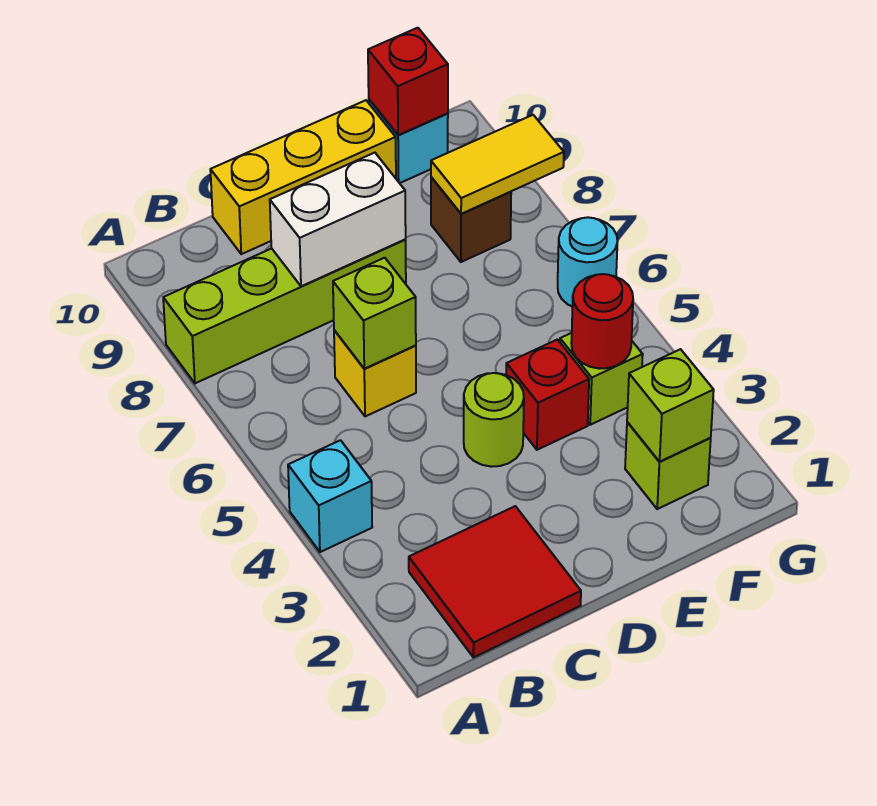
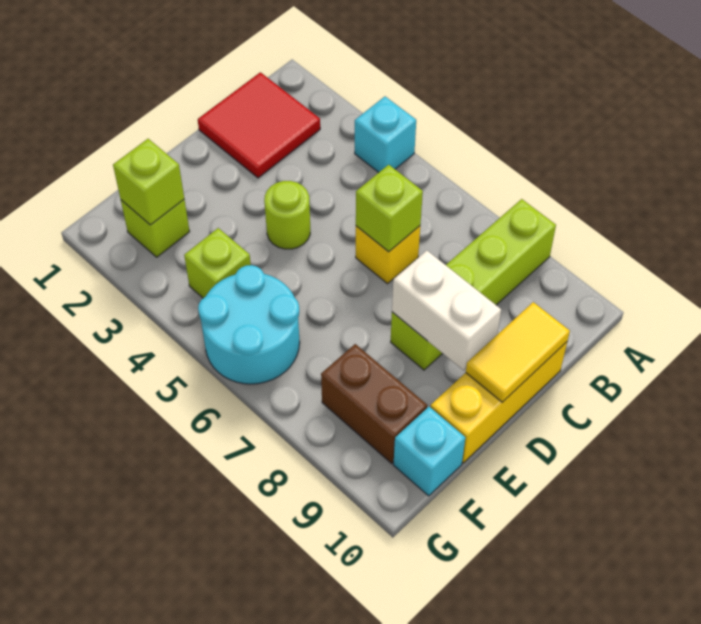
white brick C8:D8 level 2 -> white brick D8:D9 level 2
red brick E4 level 1 -> none
red round brick F4 level 2 -> none
brown brick F8 level 1 -> brown brick F8:F9 level 1
yellow tile F8:G8 level 2 -> yellow tile C10:D10 level 2
red brick F10 level 2 -> none
cyan round brick G6 level 1 -> cyan round brick F5:G6 level 1

